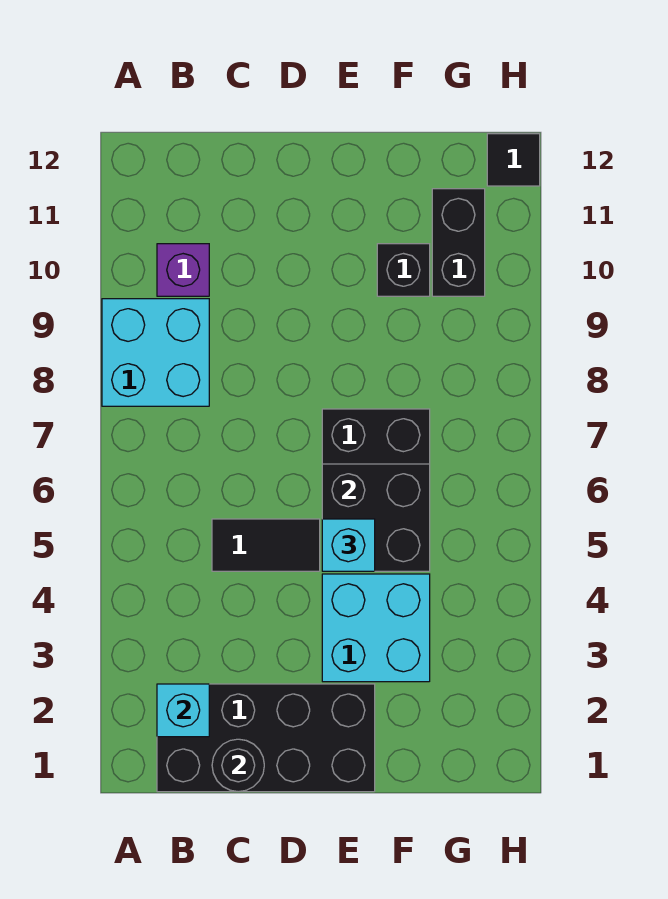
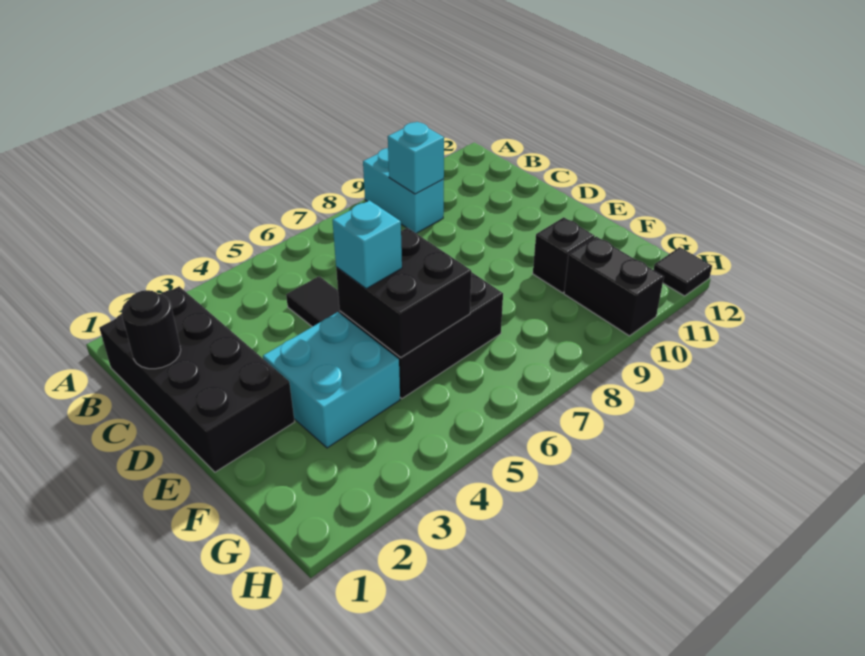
cyan brick A8:B9 level 1 -> cyan brick A9:B9 level 1
cyan brick B2 level 2 -> cyan brick B9 level 2
purple brick B10 level 1 -> none
black brick G10:G11 level 1 -> black brick G10:H10 level 1

